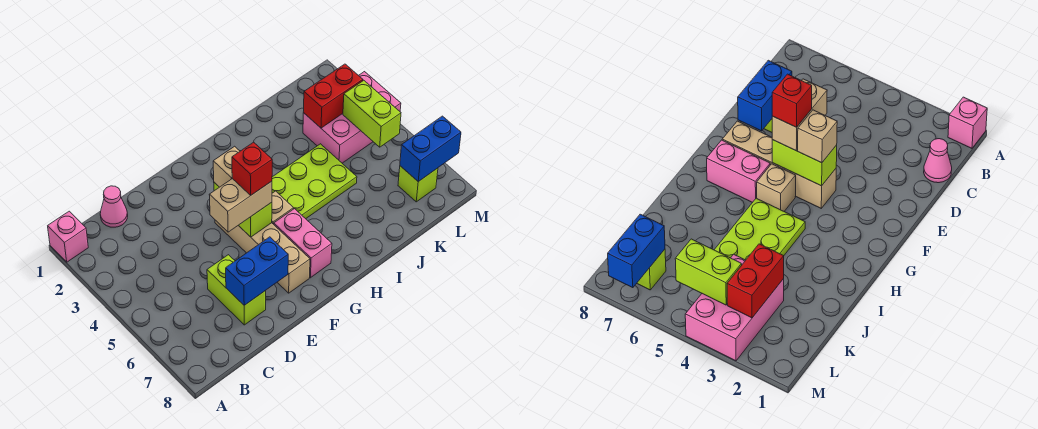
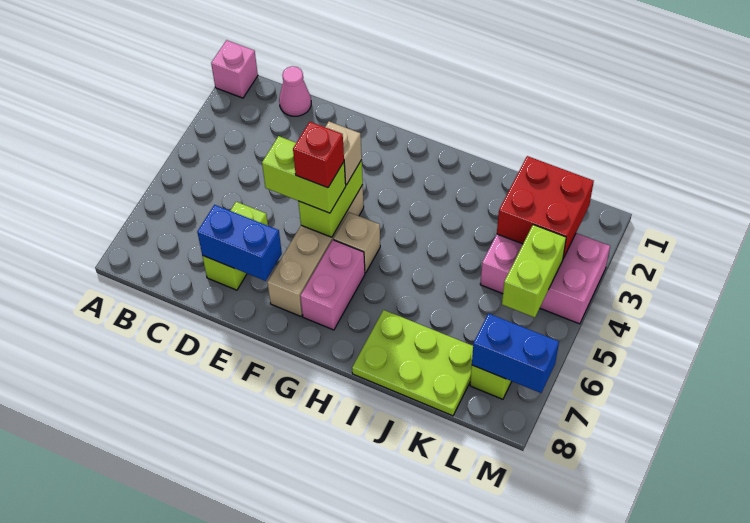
tan brick E5:F5 level 3 -> lime brick E5:F5 level 3
lime plate H4:J5 level 1 -> lime plate I7:K8 level 1
red brick K3:L3 level 2 -> red brick K2:L3 level 2

